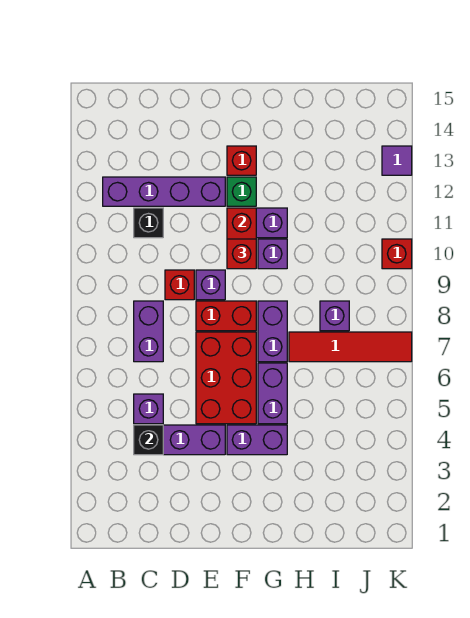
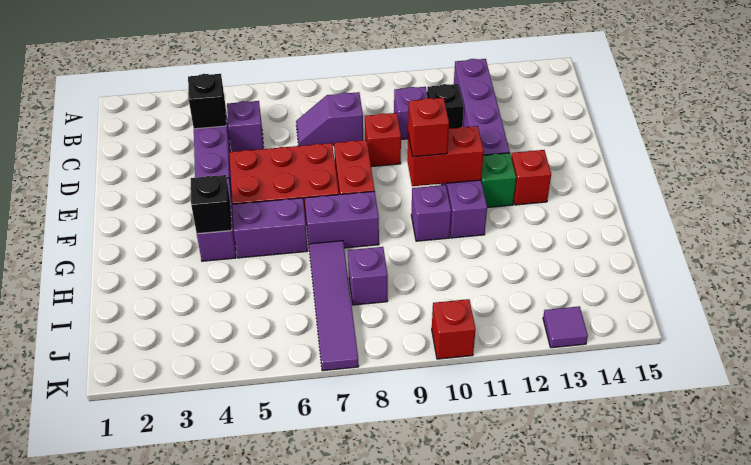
purple brick C7:C8 level 1 -> purple slope C7:C8 level 1 top 8
purple brick E9 level 1 -> purple brick C10 level 1
none -> black brick G4 level 2
red tile H7:K7 level 1 -> purple tile H7:K7 level 1

